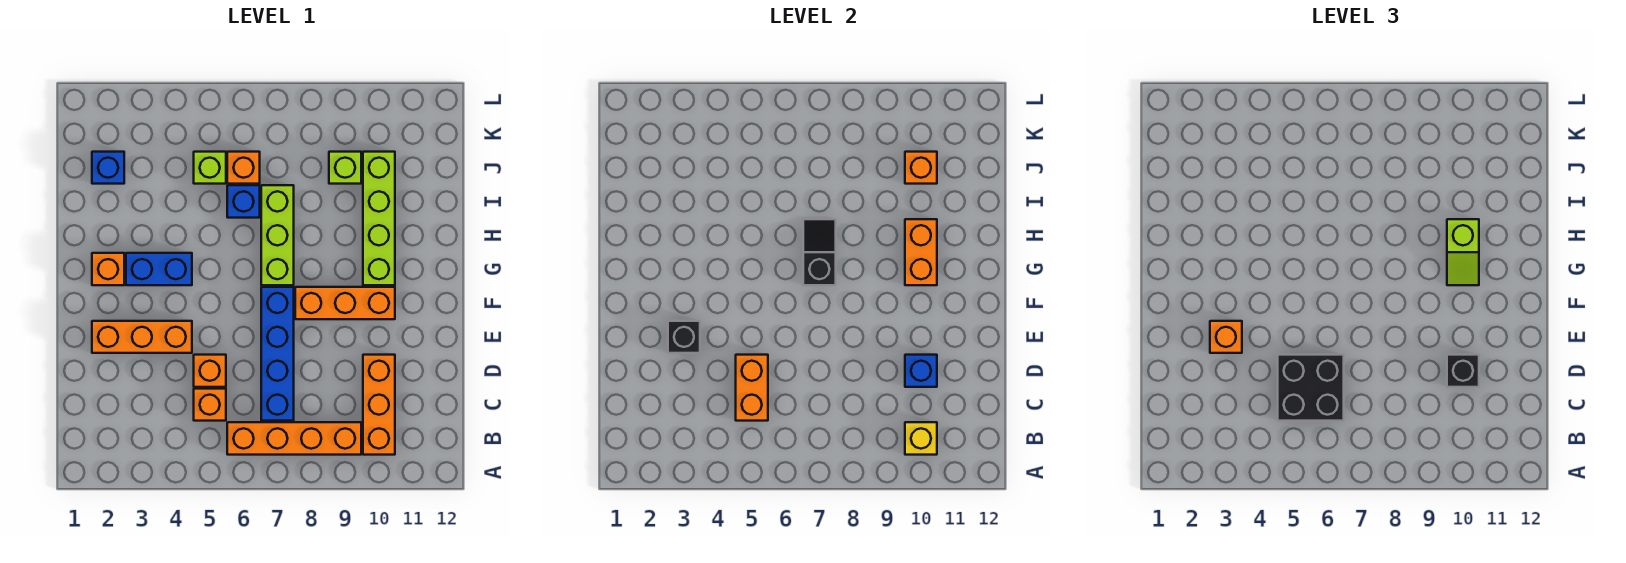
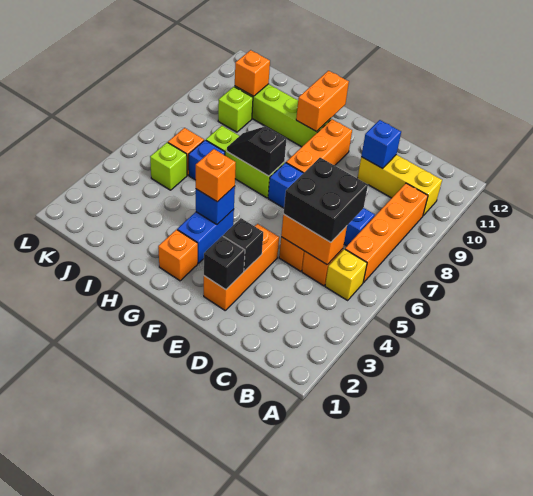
orange brick B10:D10 level 1 -> yellow brick B10:D10 level 1
yellow brick B10 level 2 -> yellow brick B5 level 1
black brick D10 level 3 -> black brick E2 level 2
orange brick E3 level 3 -> orange brick G4 level 3
orange brick G10:H10 level 2 -> orange brick G10:G11 level 2
lime slope G10:H10 level 3 top H -> none
blue brick J2 level 1 -> blue brick G4 level 2

